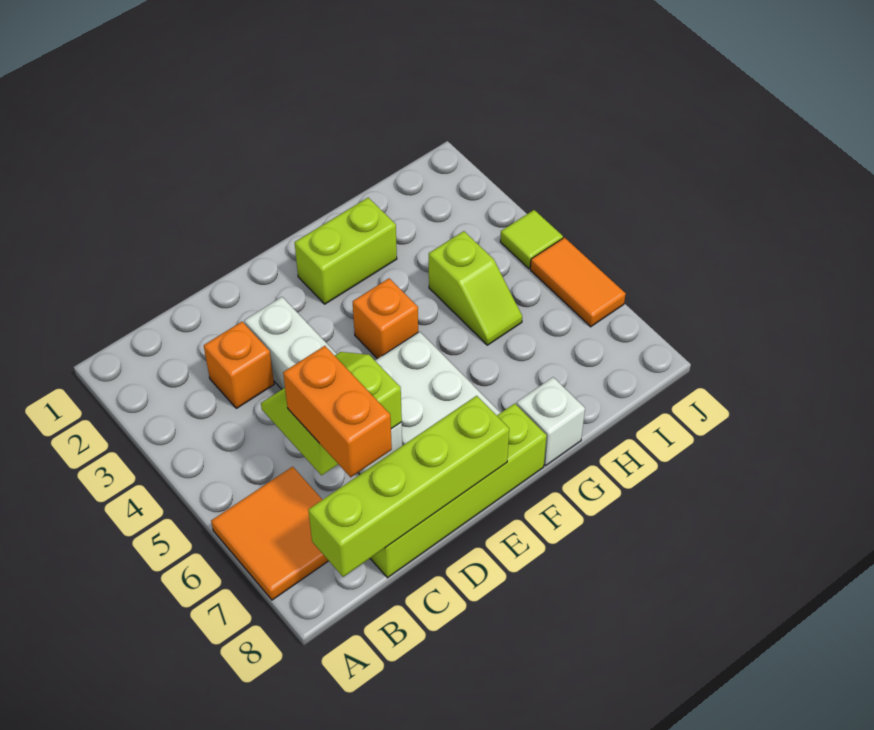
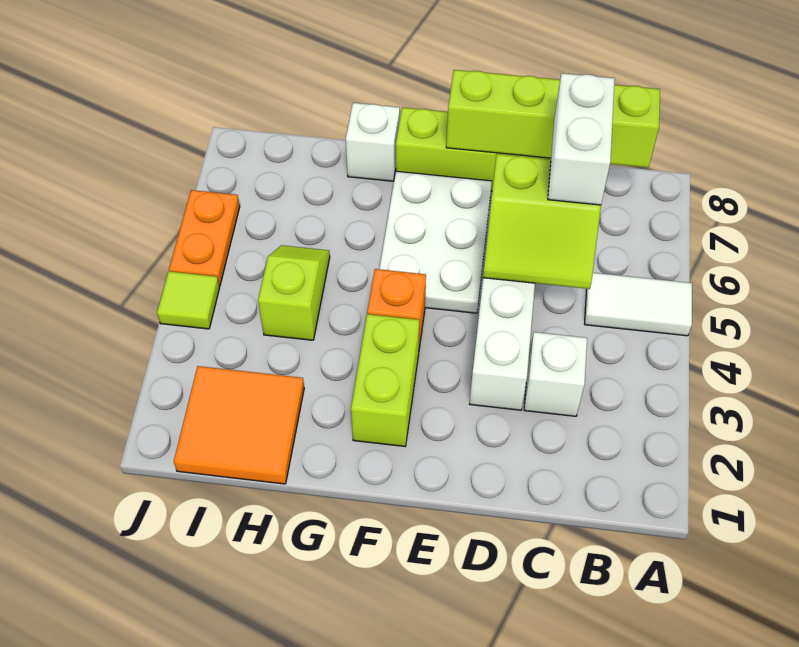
none -> white tile A5:B5 level 1
orange tile A6:B7 level 1 -> orange tile H1:I2 level 1
orange brick C3 level 1 -> white brick C3 level 1
orange brick C6:C7 level 3 -> white brick C6:C7 level 3
lime brick F2:G2 level 1 -> lime brick F2:F3 level 1
orange tile J5:J6 level 1 -> orange plate J5:J6 level 1

